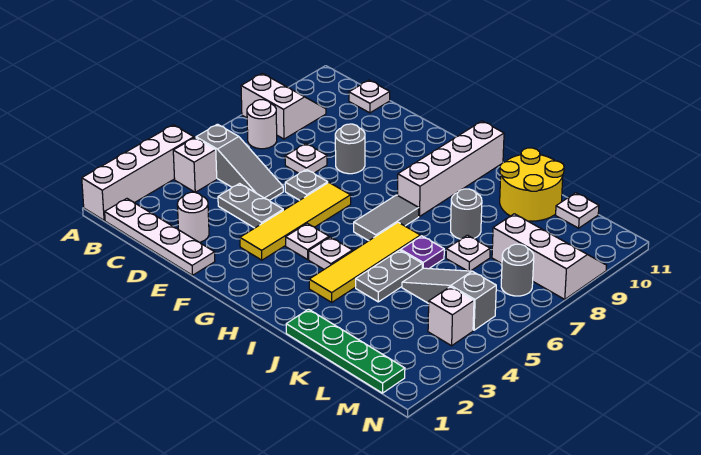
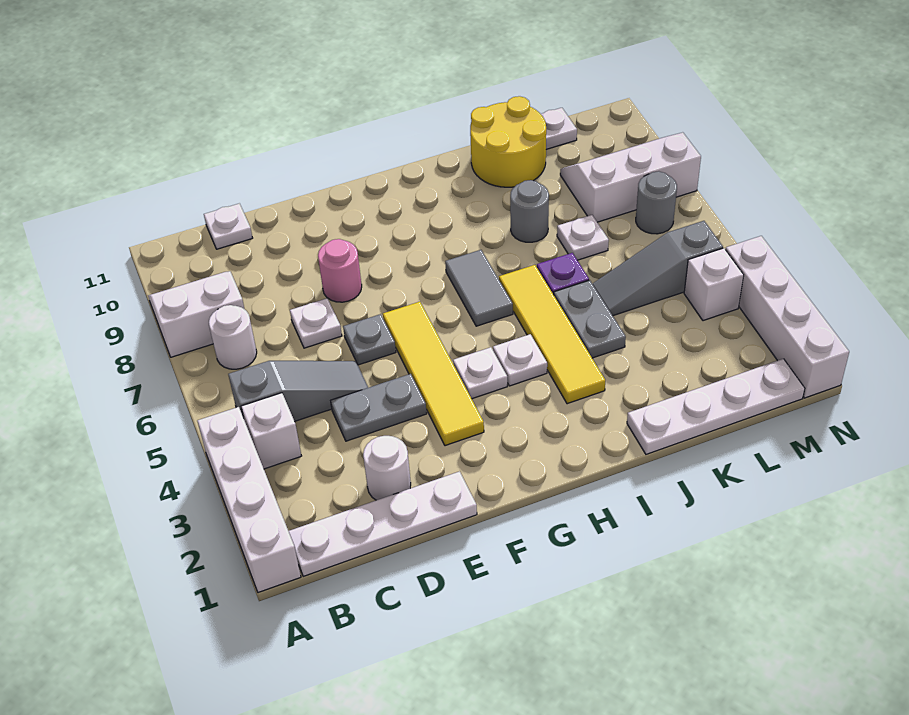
grey round brick E8 level 1 -> pink round brick E8 level 1
white brick H8:H11 level 1 -> white brick N1:N4 level 1
green plate J1:M1 level 1 -> white plate J1:M1 level 1

